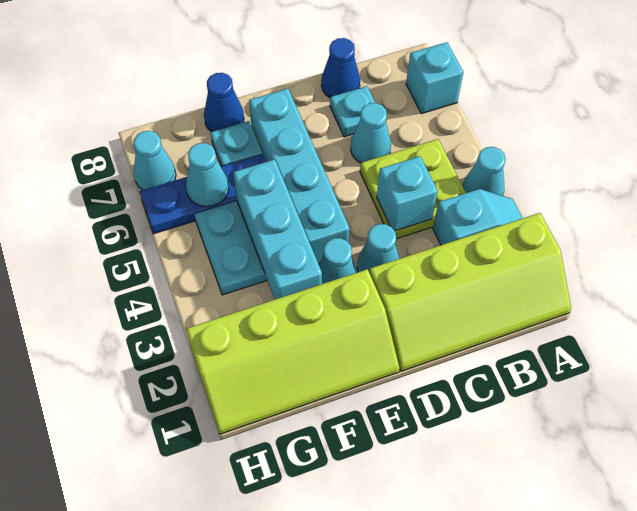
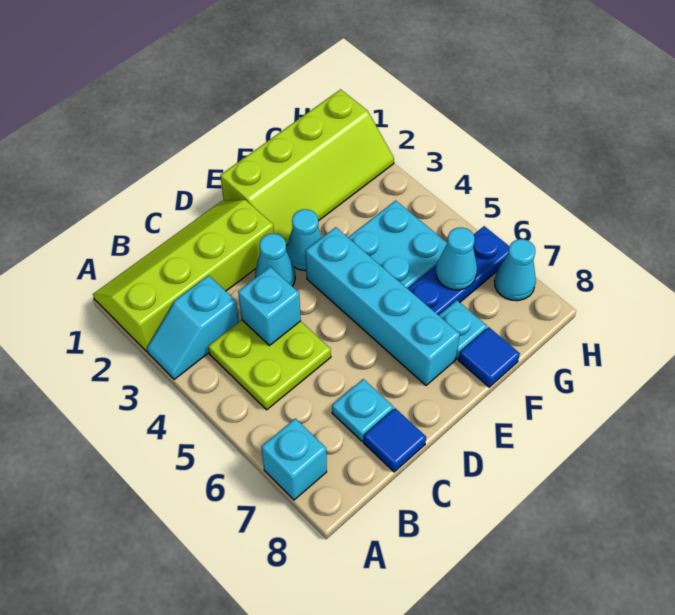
cyan cone A4 level 1 -> none
cyan cone C6 level 1 -> none
blue cone C8 level 1 -> blue tile C8 level 1
lime slope E1:H2 level 1 top 2 -> lime slope E1:H2 level 1 top 1
cyan brick F3:F5 level 2 -> none
blue cone F8 level 1 -> blue tile F8 level 1

